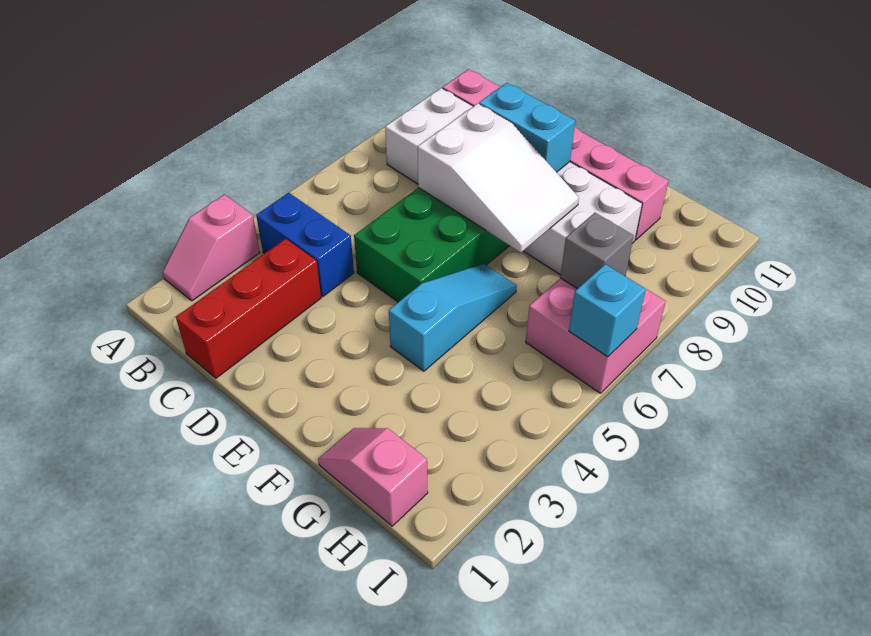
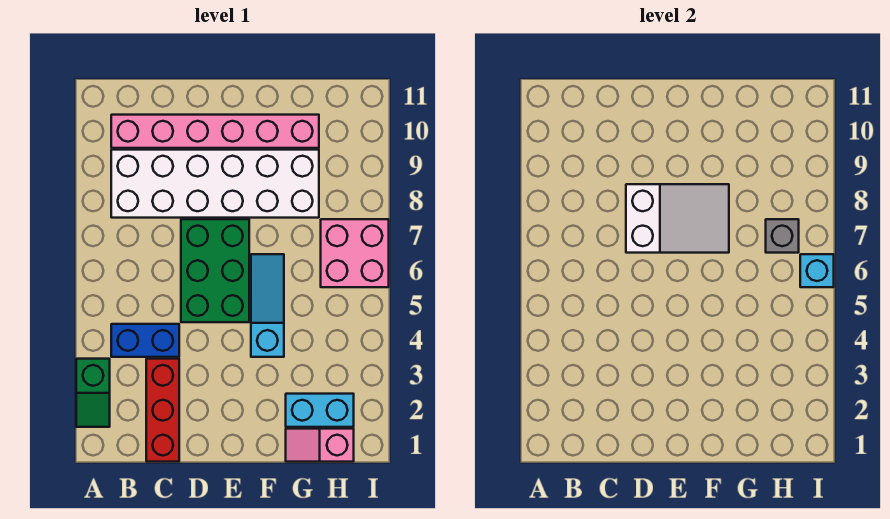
pink slope A2:A3 level 1 top 3 -> green slope A2:A3 level 1 top 3
cyan brick D9:E9 level 2 -> cyan brick G2:H2 level 1

